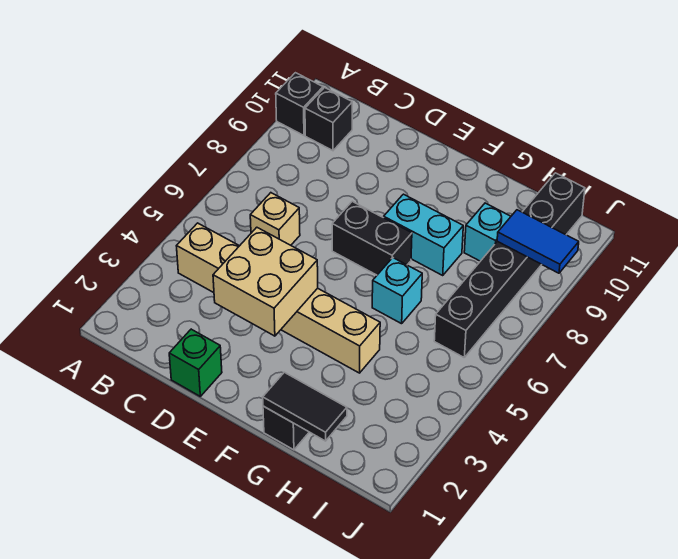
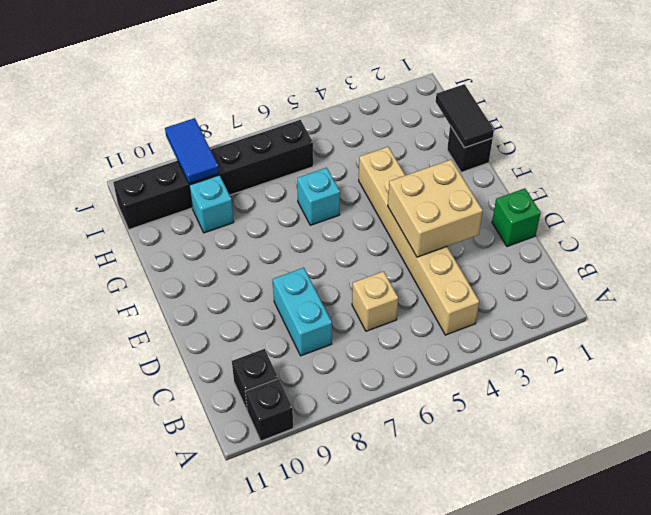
black brick E7:F7 level 1 -> none
cyan brick F8:G8 level 1 -> cyan brick C8:D8 level 1

